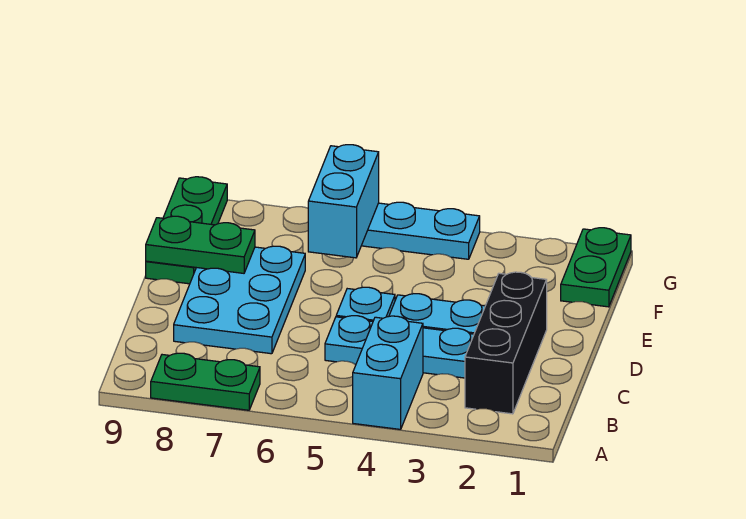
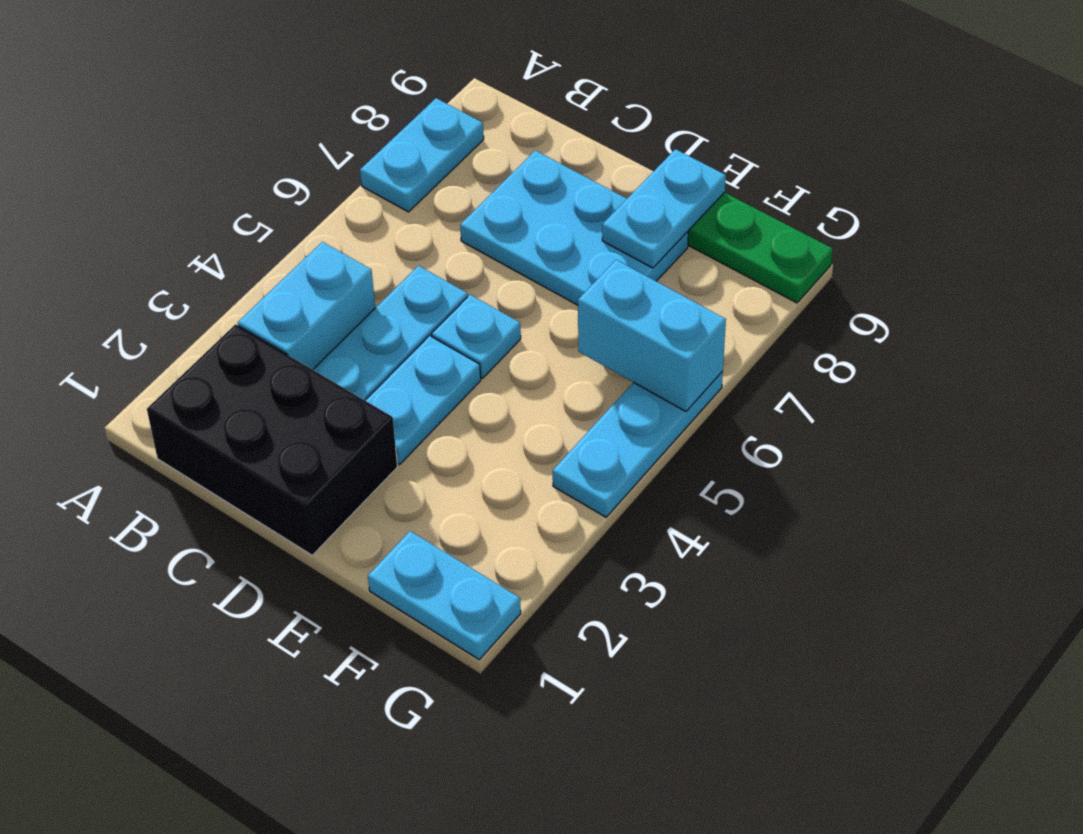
cyan brick A4:B4 level 1 -> cyan brick B3:B4 level 1
green plate A7:A8 level 1 -> cyan plate A7:A8 level 1
black brick B2:D2 level 1 -> black brick B1:D2 level 1
green plate E8:E9 level 2 -> cyan plate E8:E9 level 2
green plate F1:G1 level 1 -> cyan plate F1:G1 level 1

